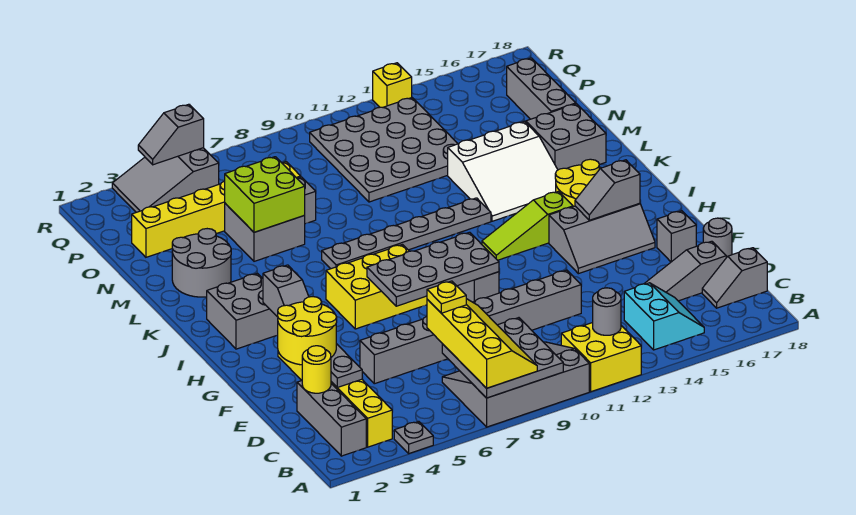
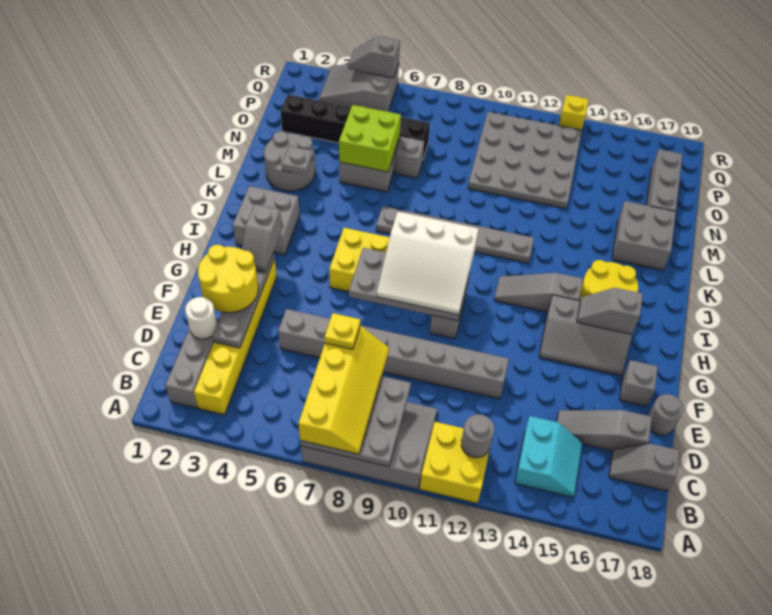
grey plate A4 level 1 -> grey plate L3 level 2
yellow round brick D2 level 2 -> white round brick D2 level 2
lime slope I12:I14 level 1 top 14 -> grey slope I12:I14 level 1 top 14
white slope K13:M15 level 1 top M -> white slope G8:I10 level 3 top I
yellow brick O2:O7 level 1 -> black brick O2:O7 level 1

